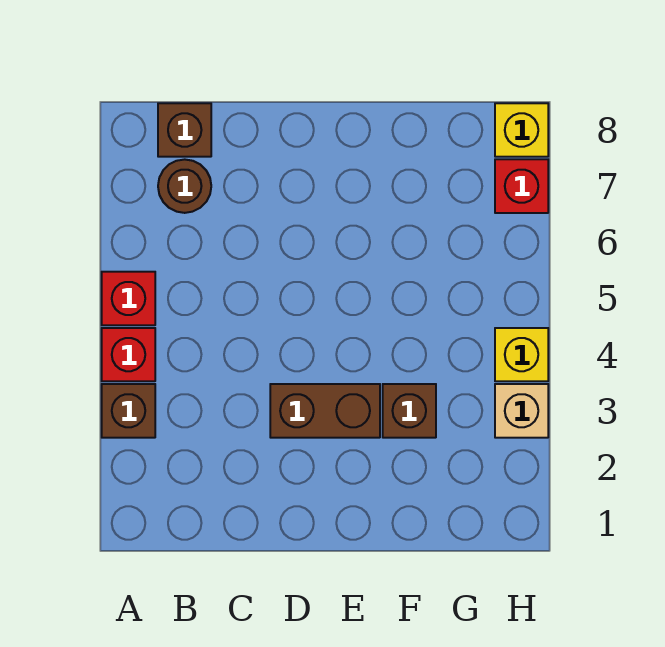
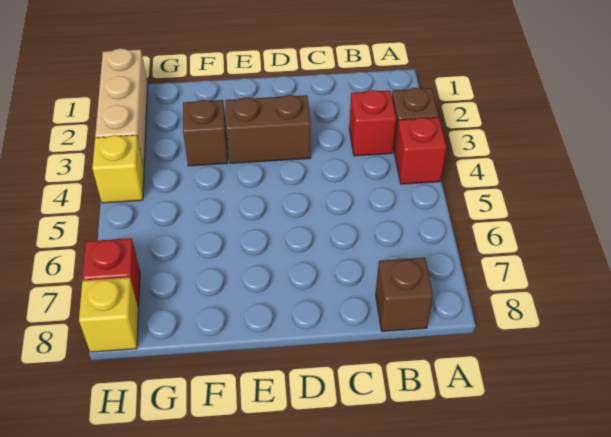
red brick A5 level 1 -> red brick B3 level 1
brown round brick B7 level 1 -> none
tan brick H3 level 1 -> tan brick H1:H3 level 1

